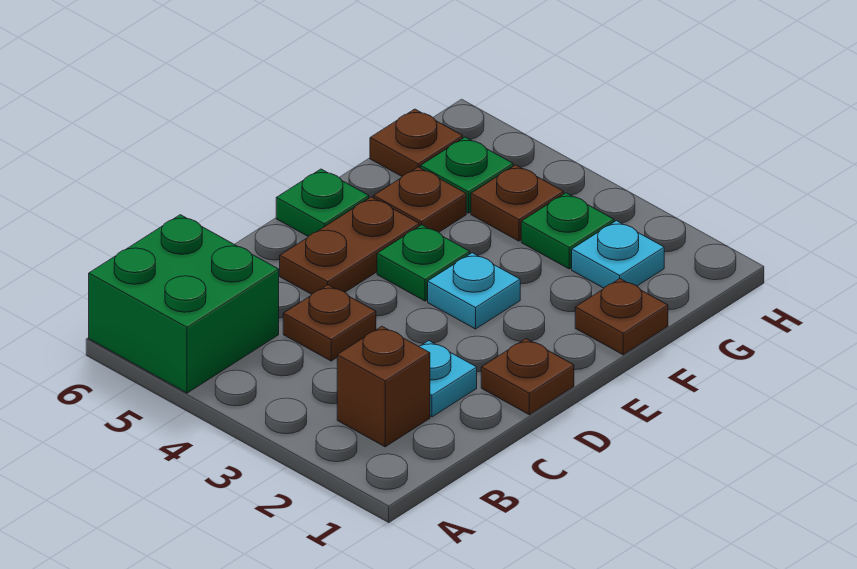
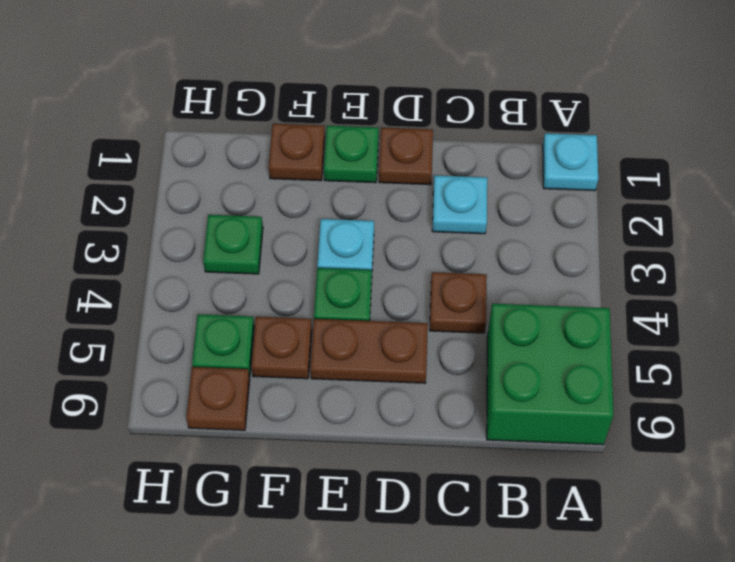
brown brick B2 level 1 -> none
green plate E6 level 1 -> green plate E1 level 1
cyan plate G2 level 1 -> cyan plate A1 level 1
brown plate G4 level 1 -> none

